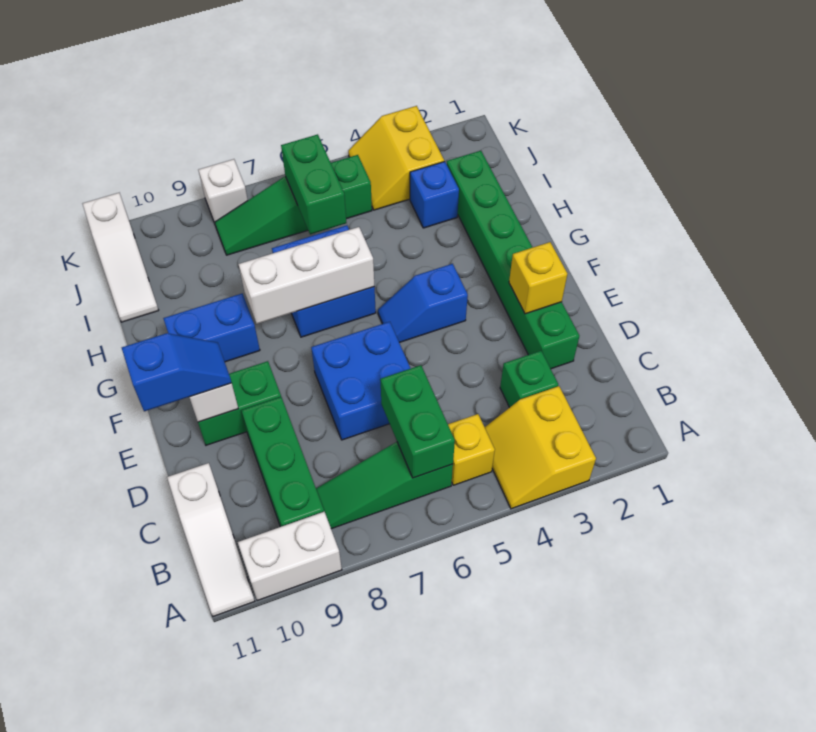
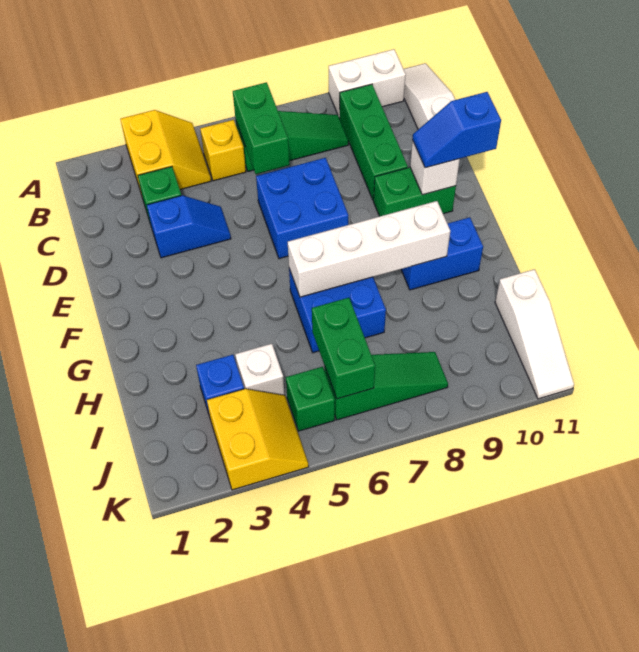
green brick D2:I2 level 1 -> none
yellow brick E2 level 2 -> none
blue slope F4:F5 level 1 top 4 -> blue slope D3:D4 level 1 top 3
white brick G6:G8 level 2 -> white brick G6:G9 level 2
white slope I11:K11 level 1 top K -> white slope I11:K11 level 1 top I
white brick K8 level 1 -> white brick I4 level 1

